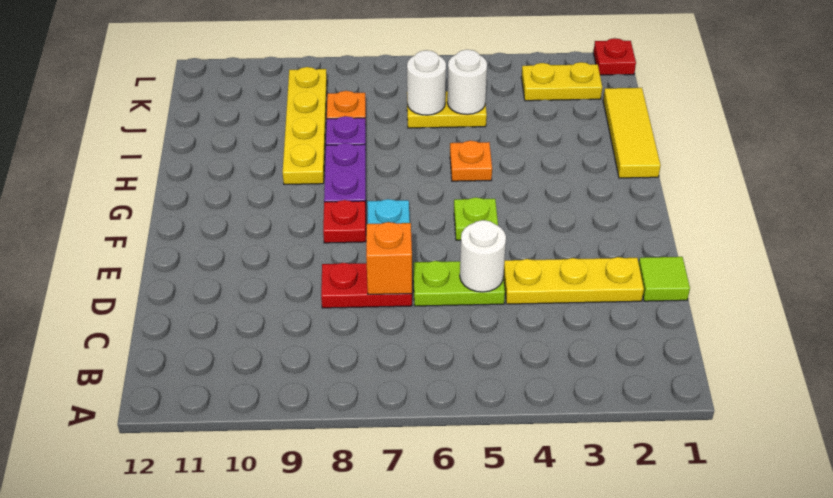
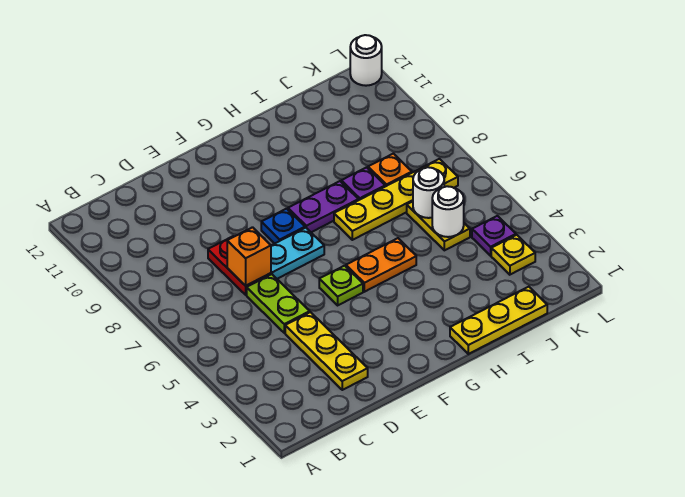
lime tile D1 level 1 -> none
white round brick D5 level 2 -> white round brick L12 level 1
red plate F8 level 1 -> blue plate F8 level 1
yellow tile H1:J1 level 1 -> yellow plate H1:J1 level 1
orange plate H5 level 1 -> orange plate G5:H5 level 1
yellow plate H9:K9 level 1 -> yellow plate H7:K7 level 1
yellow plate K2:K3 level 1 -> yellow plate K3 level 1
none -> purple plate K4 level 1
red plate L1 level 1 -> none

